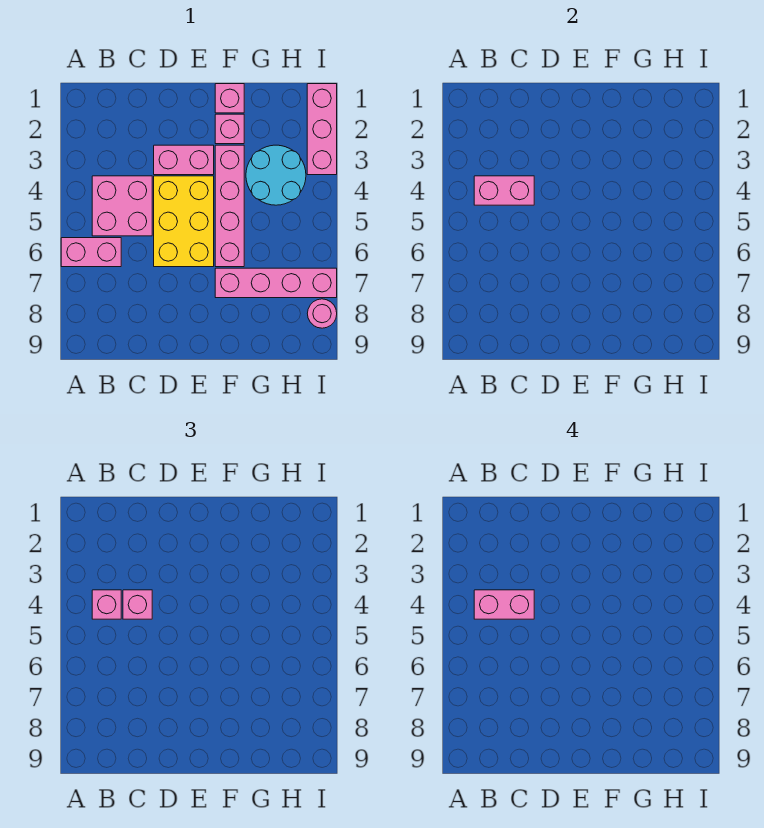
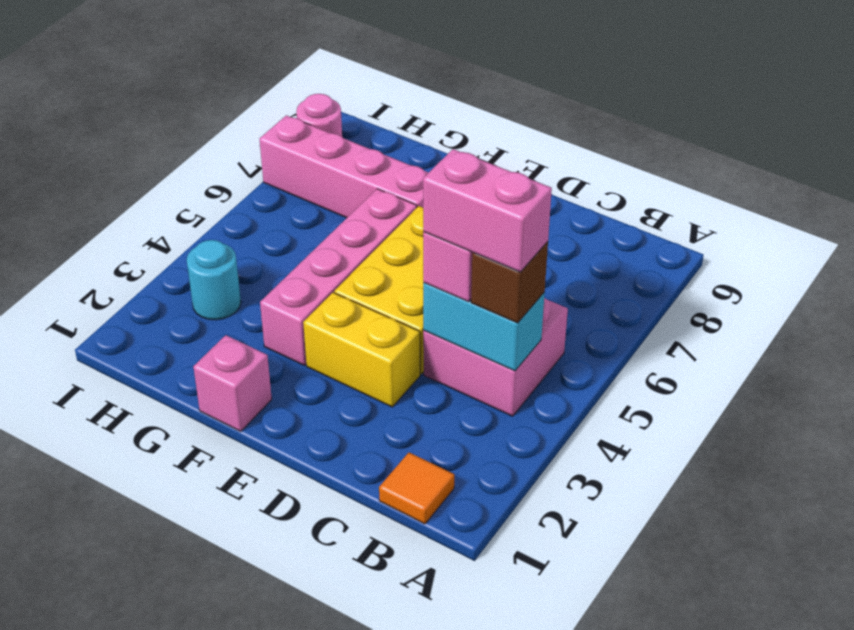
pink brick A6:B6 level 1 -> none
none -> orange tile B1 level 1
pink brick B4:C4 level 2 -> cyan brick B4:C4 level 2
pink brick B4 level 3 -> brown brick B4 level 3
pink brick D3:E3 level 1 -> yellow brick D3:E3 level 1
pink brick F2 level 1 -> none
cyan round brick G3:H4 level 1 -> cyan round brick H3 level 1
pink brick I1:I3 level 1 -> none

